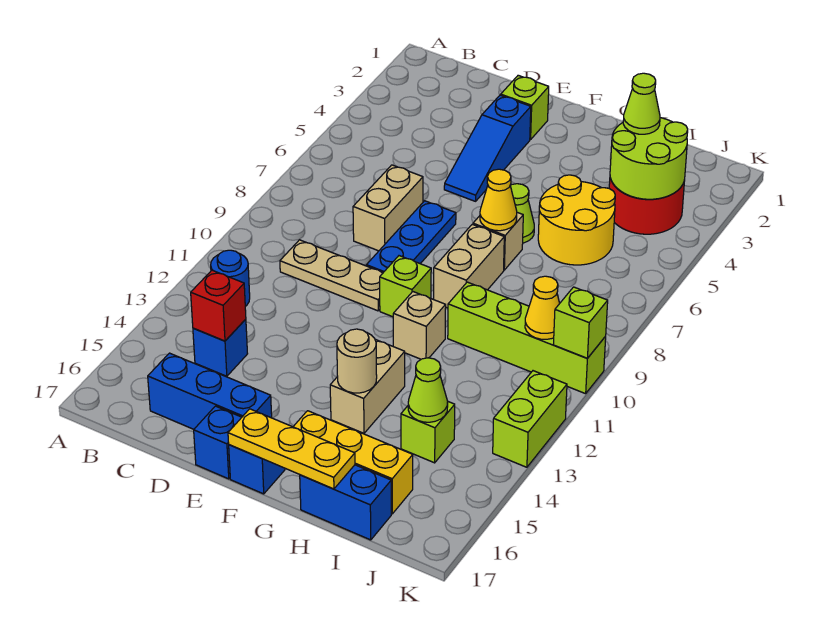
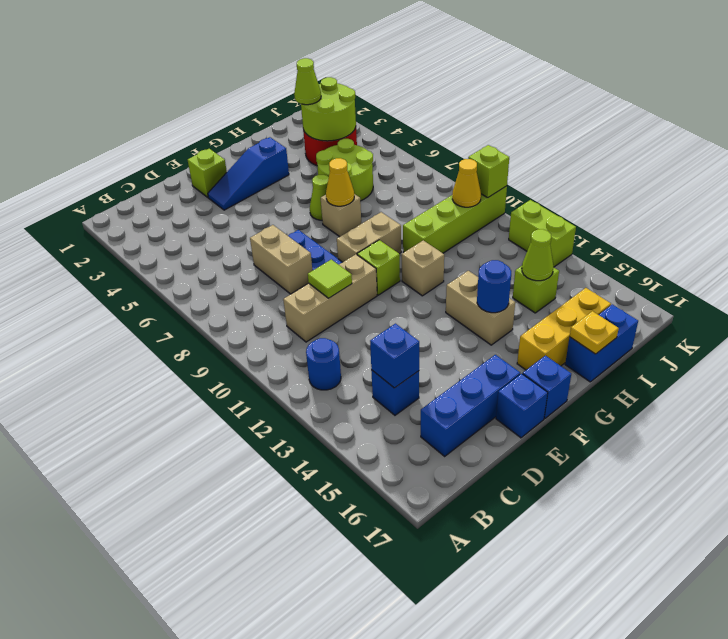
tan plate C10:E10 level 1 -> tan brick C10:E10 level 1
red brick C14 level 2 -> blue brick C14 level 2
none -> lime tile D10 level 2
blue slope E3:E5 level 1 top 3 -> blue slope E3:G3 level 1 top G
yellow plate F17:H17 level 2 -> yellow plate H17 level 2
tan brick G8:G9 level 1 -> tan brick F9:G9 level 1
tan round brick G14 level 2 -> blue round brick G14 level 2
yellow round brick H5:I6 level 1 -> lime round brick H5:I6 level 1

